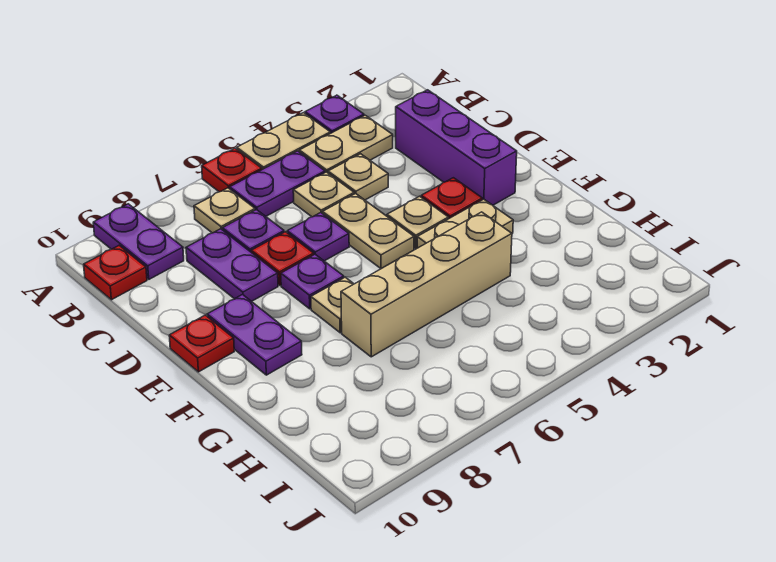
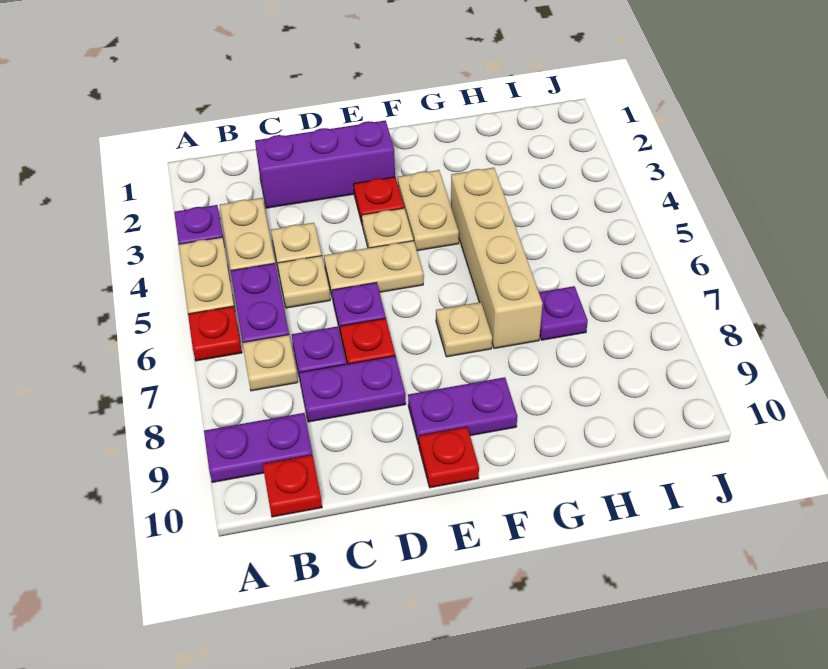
purple plate E7 level 1 -> purple plate H7 level 1

